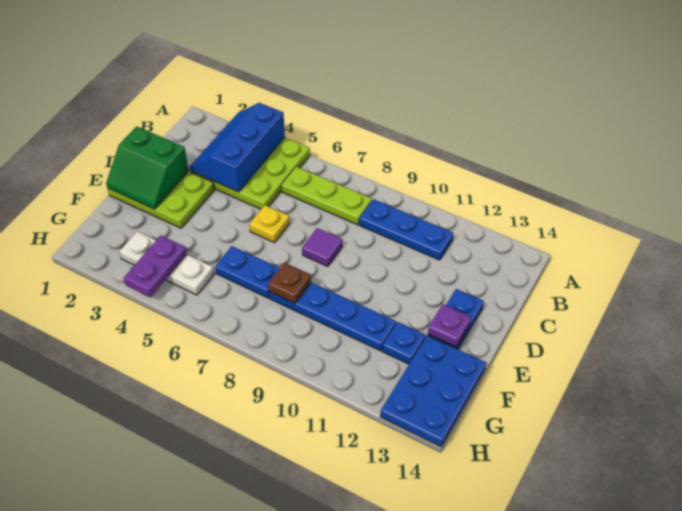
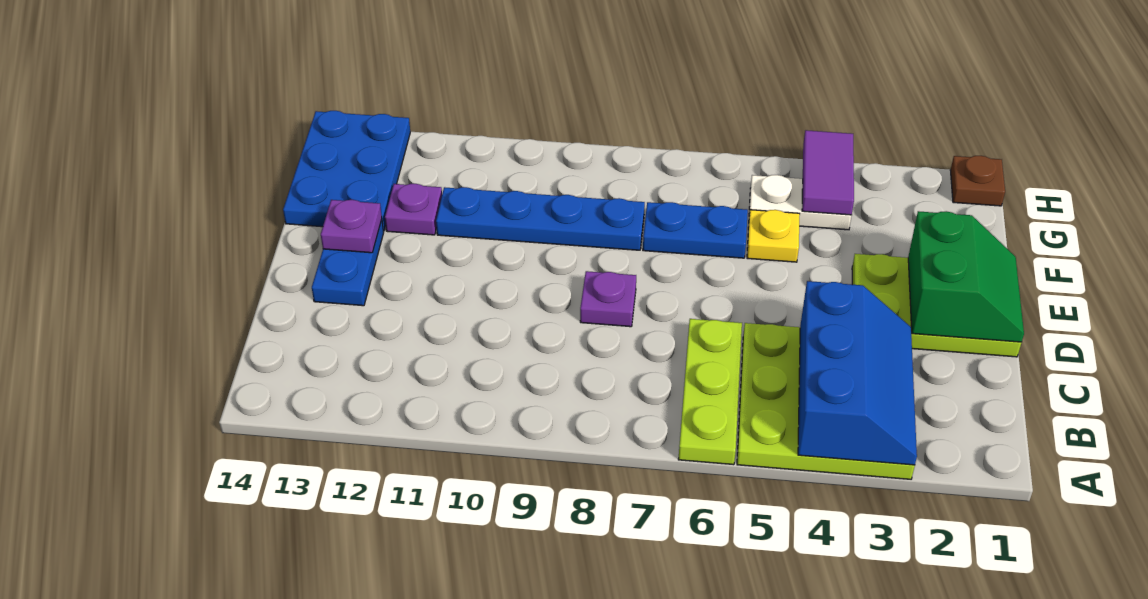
lime plate B6:B8 level 1 -> lime plate A6:C6 level 1
blue plate B9:B11 level 1 -> none
green slope D1:E2 level 2 top D -> green slope D1:E2 level 2 top 2
yellow plate D6 level 1 -> yellow plate F5 level 1
purple tile D8 level 1 -> purple plate D8 level 1
brown plate F8 level 2 -> brown plate H1 level 1
blue plate F12 level 1 -> purple plate F12 level 1
white plate G3:G5 level 1 -> white plate G4:G5 level 1
purple plate G4:H4 level 2 -> purple tile G4:H4 level 2

